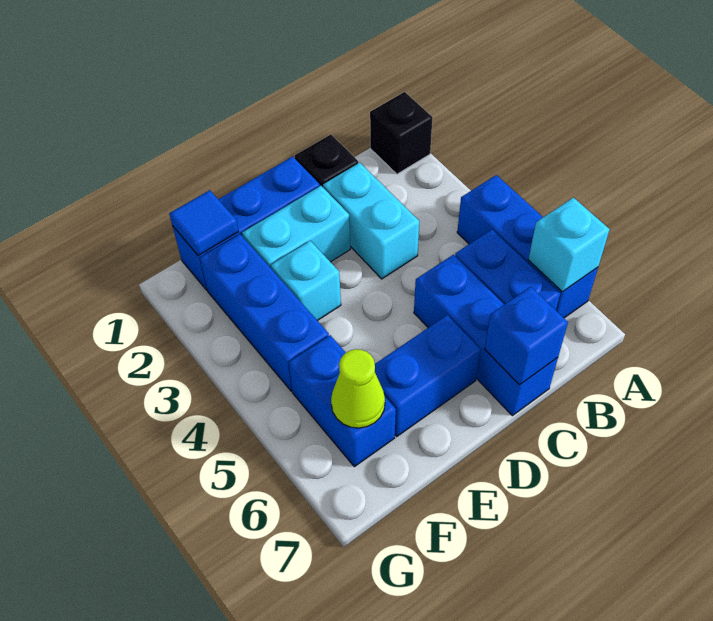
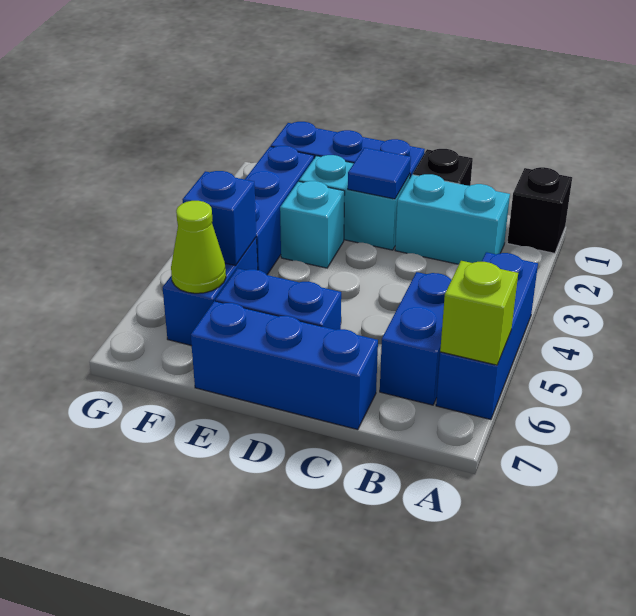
cyan brick A6 level 2 -> lime brick A6 level 2
cyan brick C2:C3 level 1 -> cyan brick B2:C2 level 1
blue brick C5:C7 level 1 -> blue brick C7:E7 level 1
blue brick C7 level 2 -> blue brick F5 level 2
blue tile F1 level 2 -> blue tile D2 level 2

